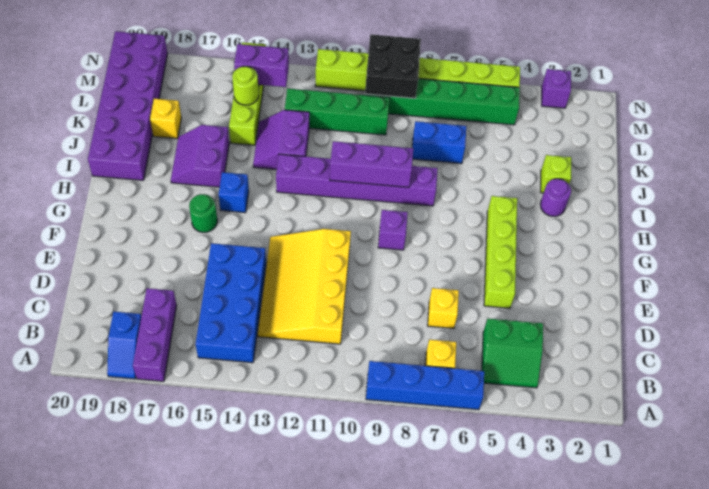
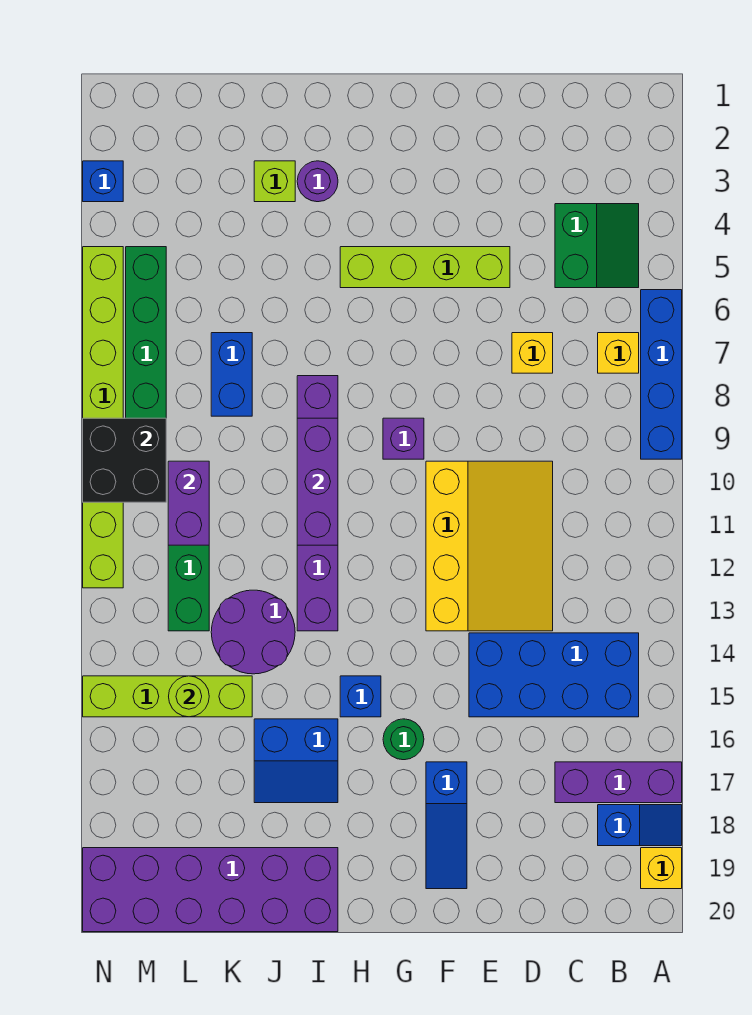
yellow slope C11:F13 level 1 top 11 -> yellow slope D10:F13 level 1 top F
none -> blue slope F17:F19 level 1 top 17
purple slope I16:J17 level 1 top 16 -> blue slope I16:J17 level 1 top 16
purple slope J13:K14 level 1 top 13 -> purple round brick J13:K14 level 1
yellow brick K18 level 1 -> yellow brick A19 level 1
purple brick M14:M15 level 2 -> purple brick L10:L11 level 2
purple brick N3 level 1 -> blue brick N3 level 1

